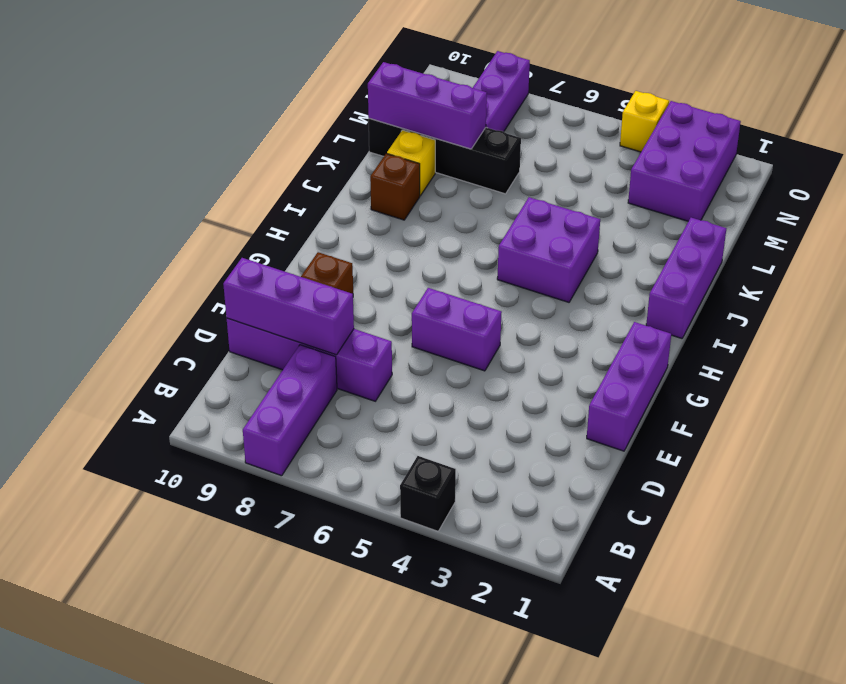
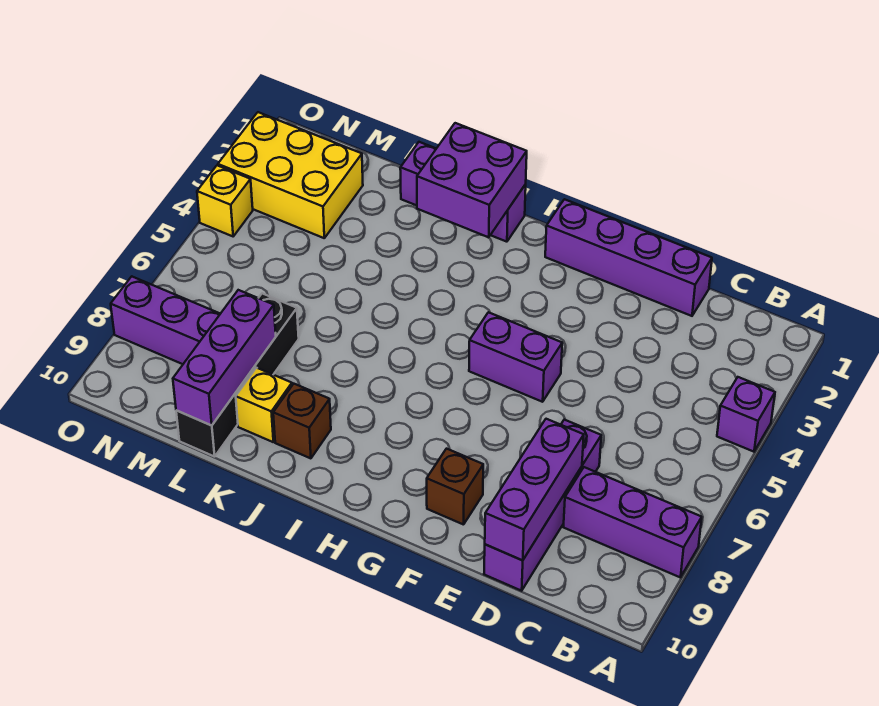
black brick A4 level 1 -> purple brick A4 level 1
purple brick E1:G1 level 1 -> purple brick D1:G1 level 1
purple brick F5:F6 level 1 -> purple brick F5:G5 level 1
purple brick I4:J5 level 1 -> purple brick I1:J2 level 2
purple brick M2:O3 level 1 -> yellow brick M2:O3 level 1

